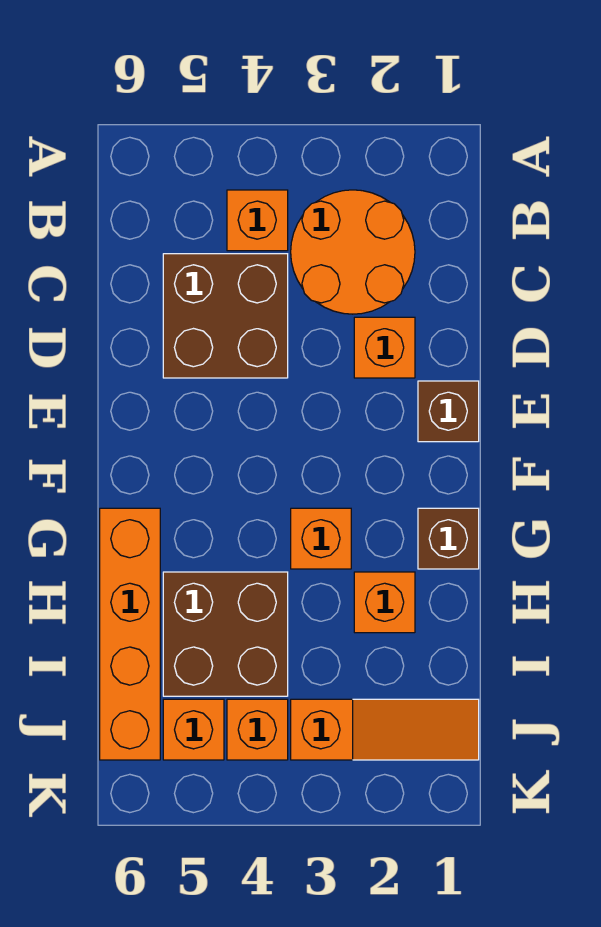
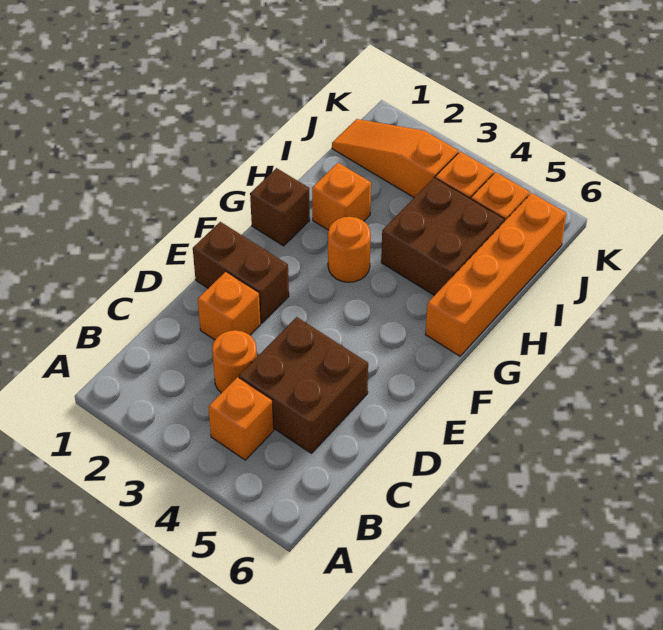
orange round brick B2:C3 level 1 -> orange round brick C3 level 1
brown brick E1 level 1 -> brown brick E1:E2 level 1
orange brick G3 level 1 -> orange round brick G3 level 1

